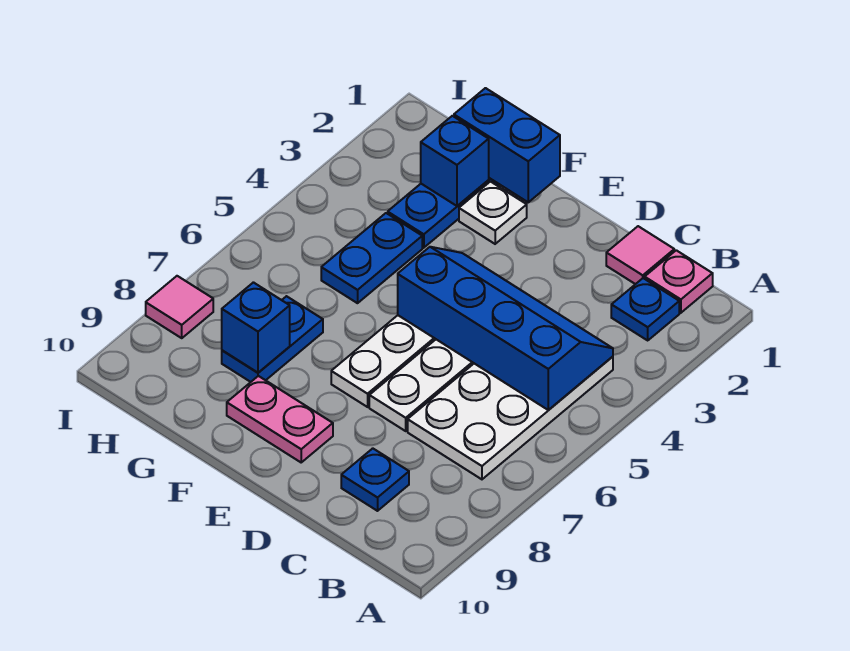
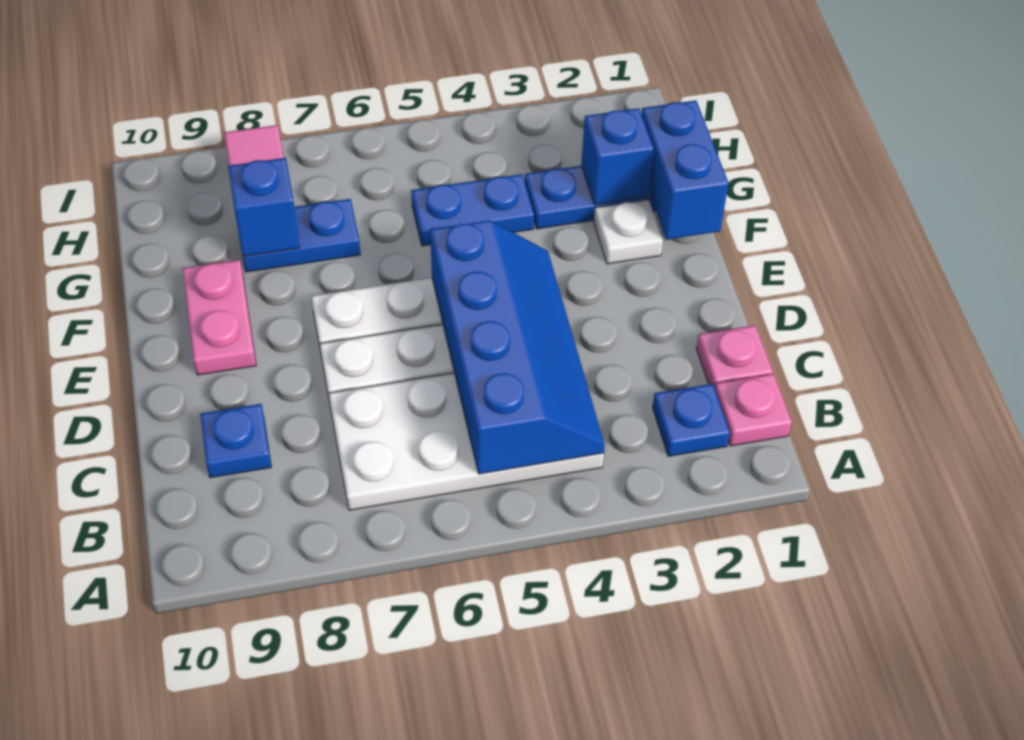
pink tile C1 level 1 -> pink plate C1 level 1

